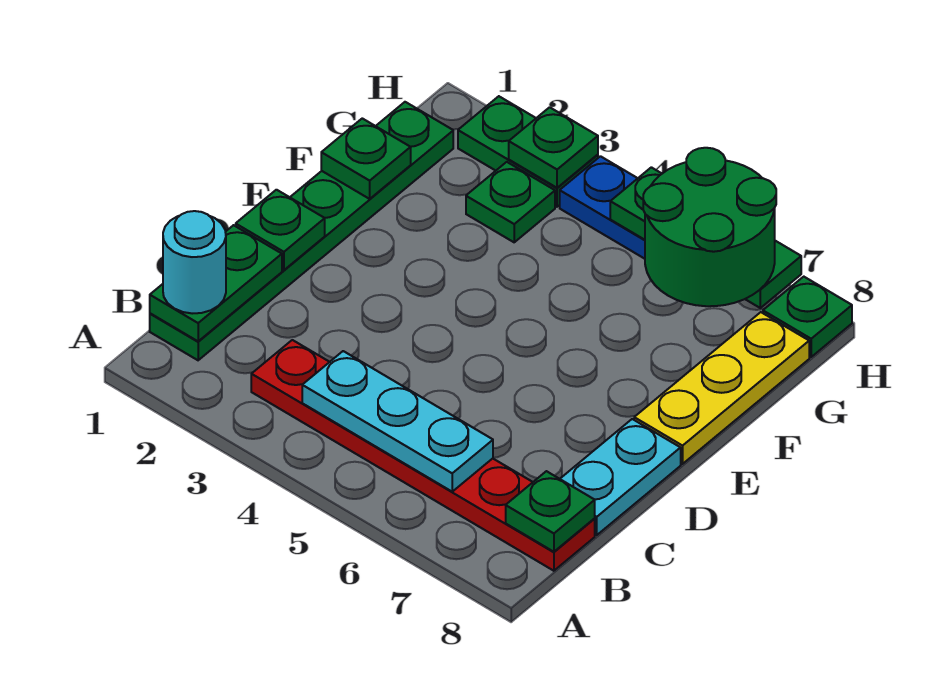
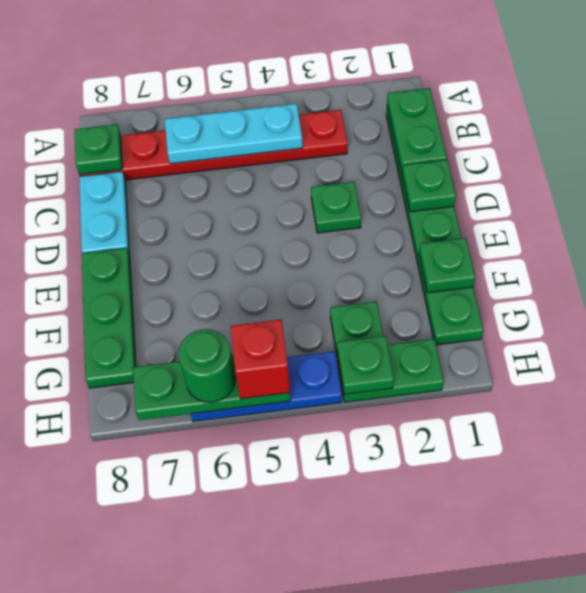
cyan round brick B1 level 3 -> none
yellow plate E8:G8 level 1 -> green plate E8:G8 level 1
green round brick G6:H7 level 3 -> green round brick H6 level 3
none -> red brick H5 level 3
green plate H8 level 1 -> green plate D3 level 1

